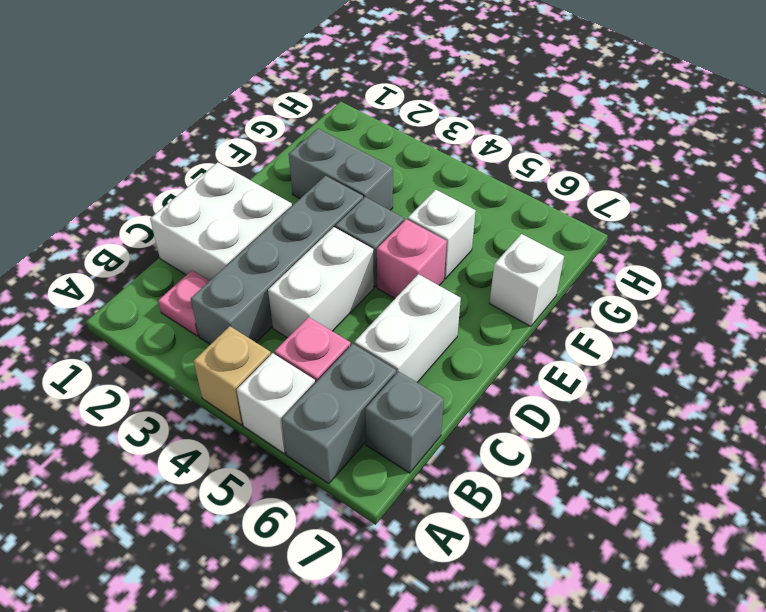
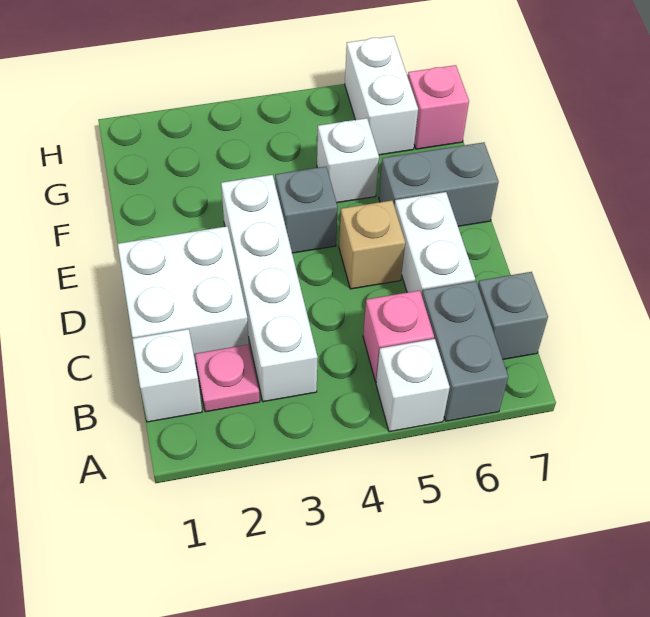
tan brick A4 level 1 -> tan brick D5 level 1
grey brick B3:E3 level 1 -> white brick B3:E3 level 1
white brick C4:D4 level 1 -> white brick G6:H6 level 1
pink brick E5 level 1 -> pink brick G7 level 1
grey brick F2:F3 level 1 -> grey brick E6:E7 level 1
white brick F7 level 1 -> white brick B1 level 1

